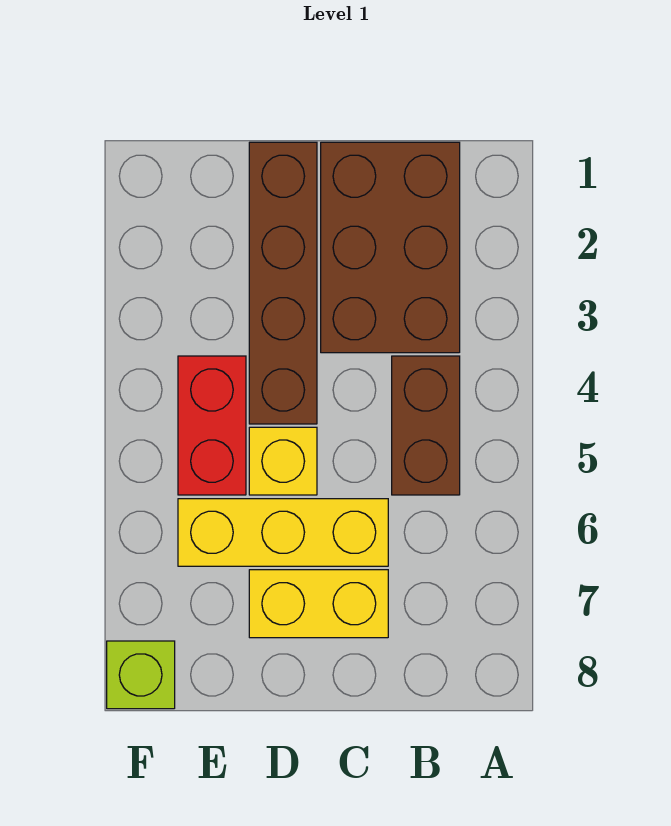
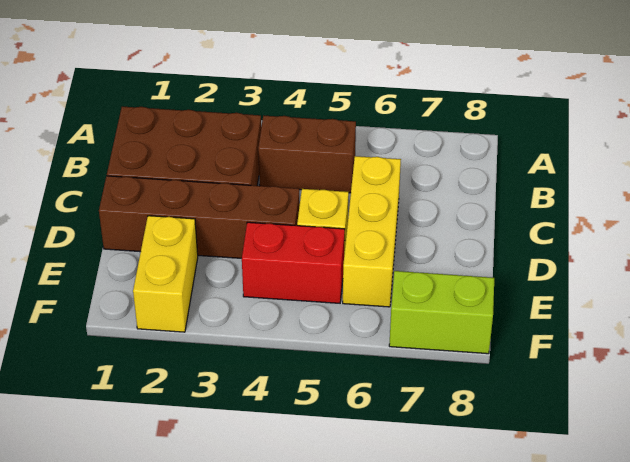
yellow brick C7:D7 level 1 -> yellow brick E2:F2 level 1
lime brick F8 level 1 -> lime brick F7:F8 level 1

